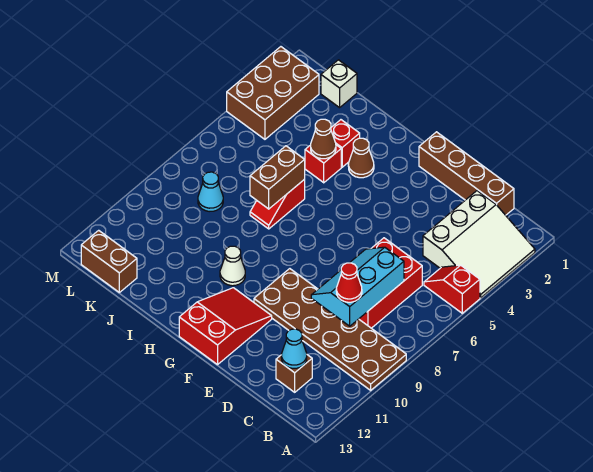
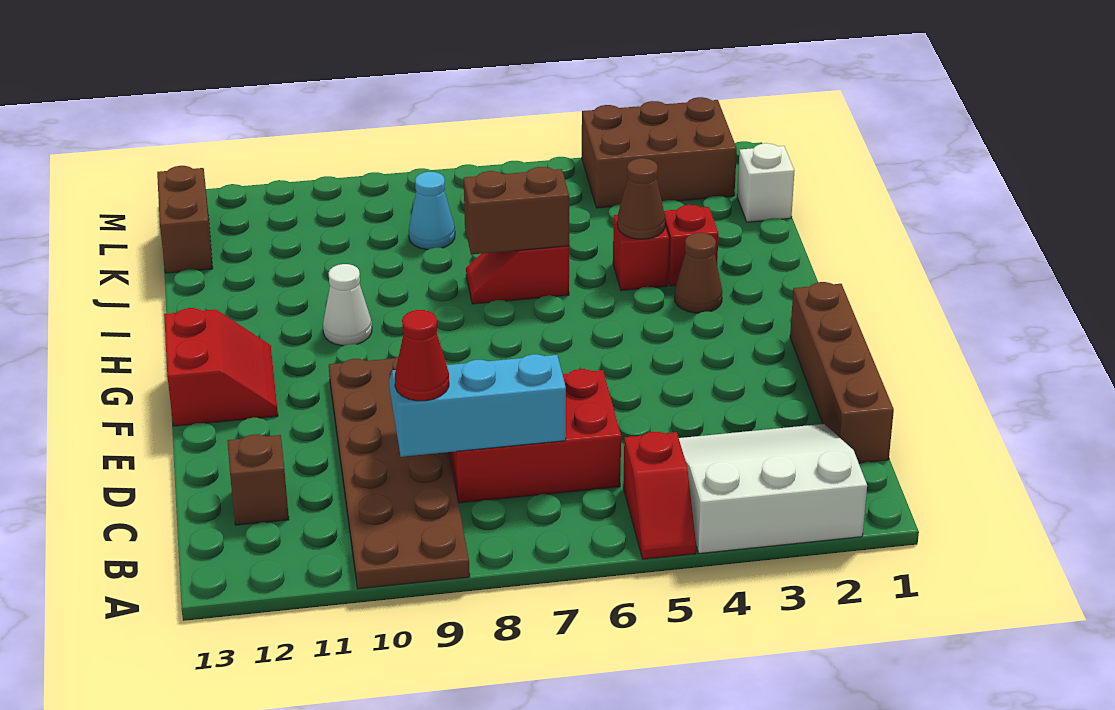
white slope A2:C4 level 1 top C -> white slope A2:C4 level 1 top A
red slope A5:B5 level 1 top A -> red slope A5:B5 level 1 top B
cyan cone C12 level 2 -> none
red slope F11:G13 level 1 top 13 -> red slope F12:G13 level 1 top 13

